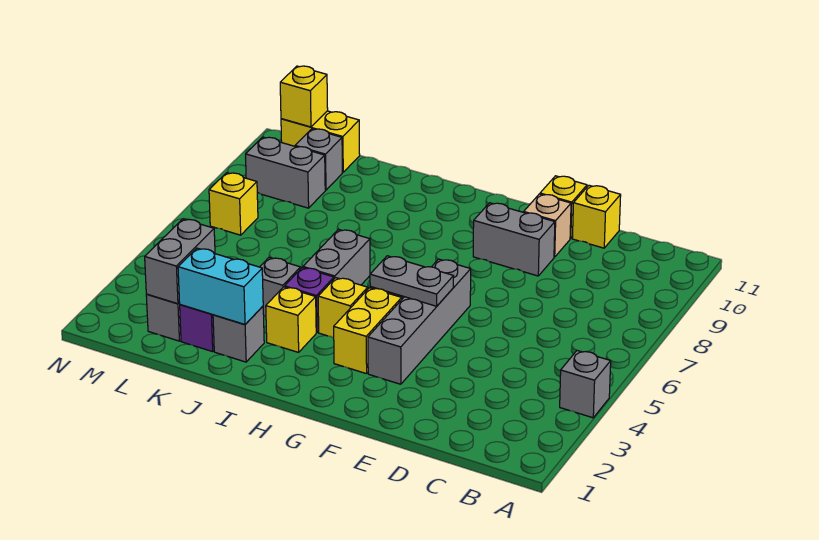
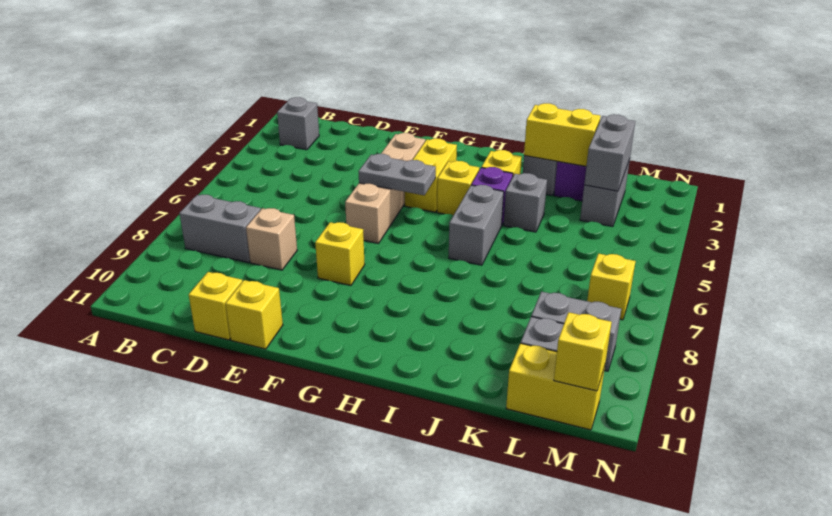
grey brick A4 level 1 -> grey brick B2 level 1
grey brick E9:F9 level 1 -> grey brick B8:C8 level 1
tan brick E10 level 1 -> tan brick D8 level 1
grey brick F3:F6 level 1 -> tan brick F3:F6 level 1
none -> yellow brick F8 level 1
cyan brick J2:K2 level 2 -> yellow brick J2:K2 level 2

